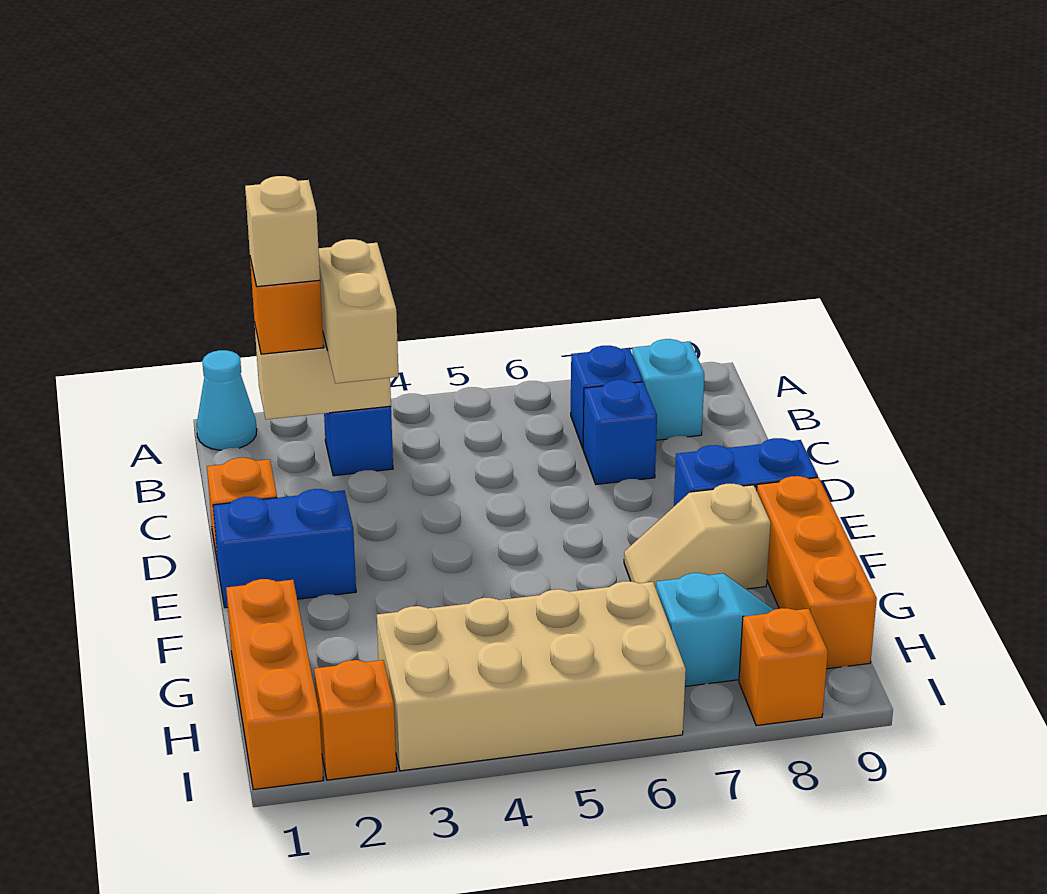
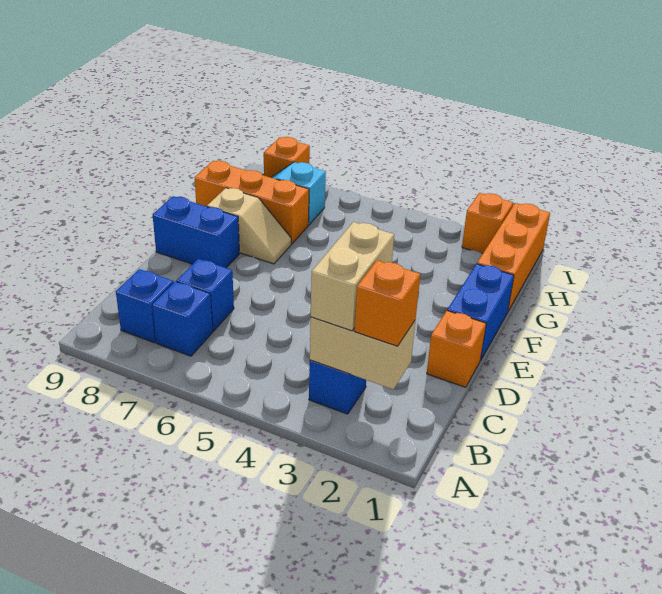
cyan cone A1 level 1 -> none
tan brick B2 level 4 -> none
cyan brick B8 level 1 -> blue brick B8 level 1
blue brick E1:E2 level 1 -> blue brick E1:F1 level 1
orange brick F9:H9 level 1 -> orange brick G7:G9 level 1
tan brick H3:I6 level 1 -> none

